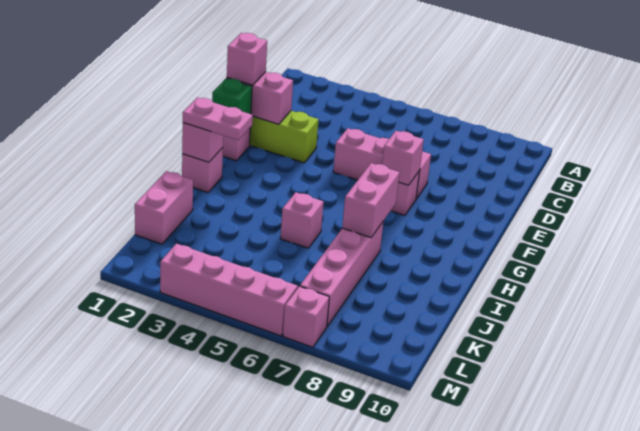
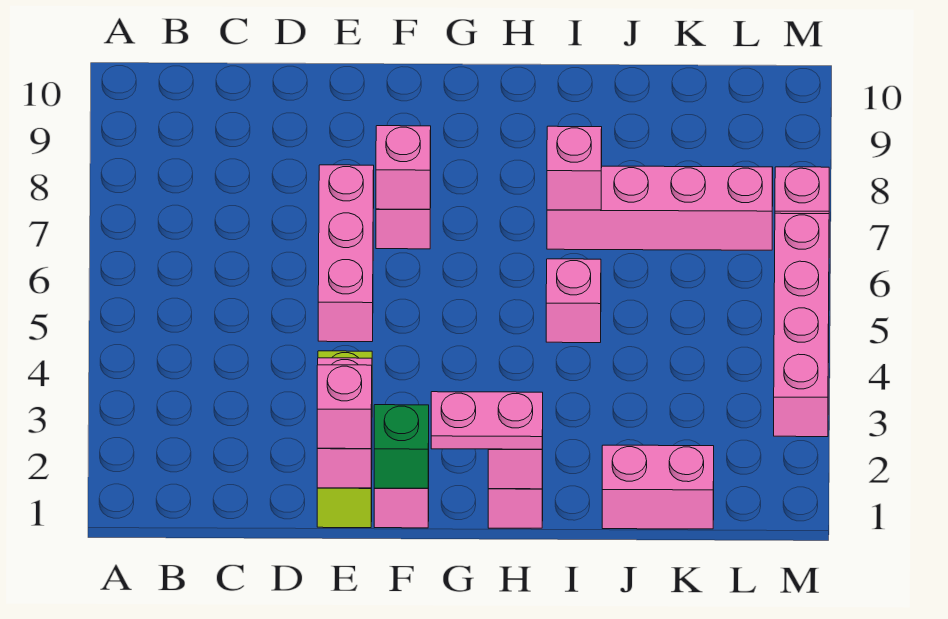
pink plate H1:H2 level 3 -> pink plate G1:H1 level 3
pink brick H7:I7 level 2 -> pink brick I7 level 2

